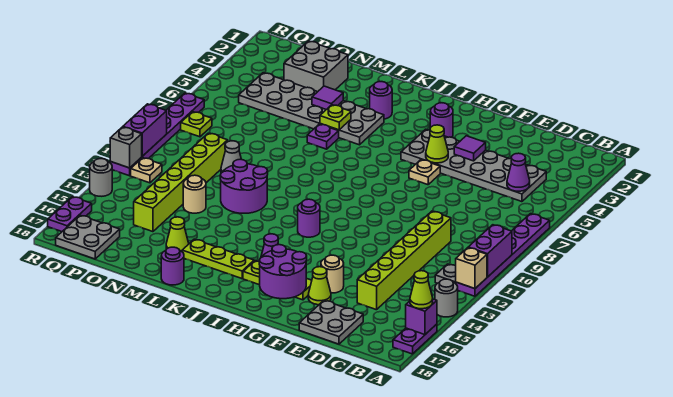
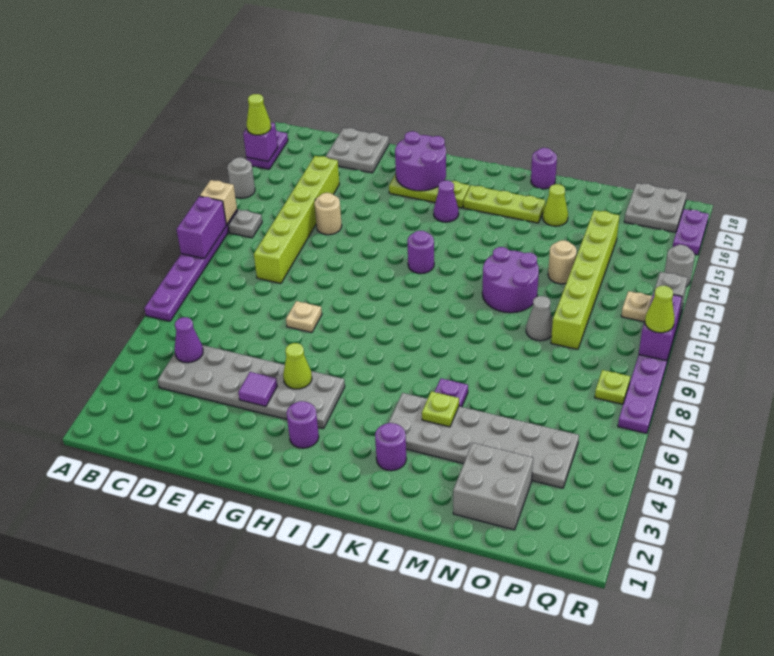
tan round brick F15 level 1 -> tan round brick E13 level 1
lime cone F16 level 1 -> lime cone R10 level 3
tan plate G6 level 1 -> tan plate F8 level 1
purple tile M4 level 2 -> none

